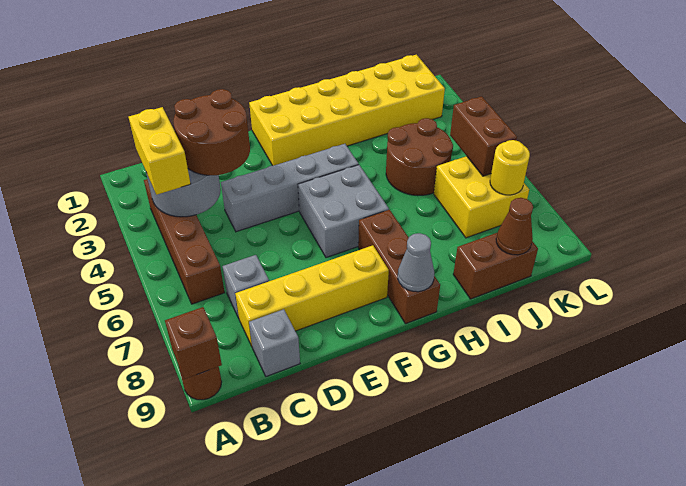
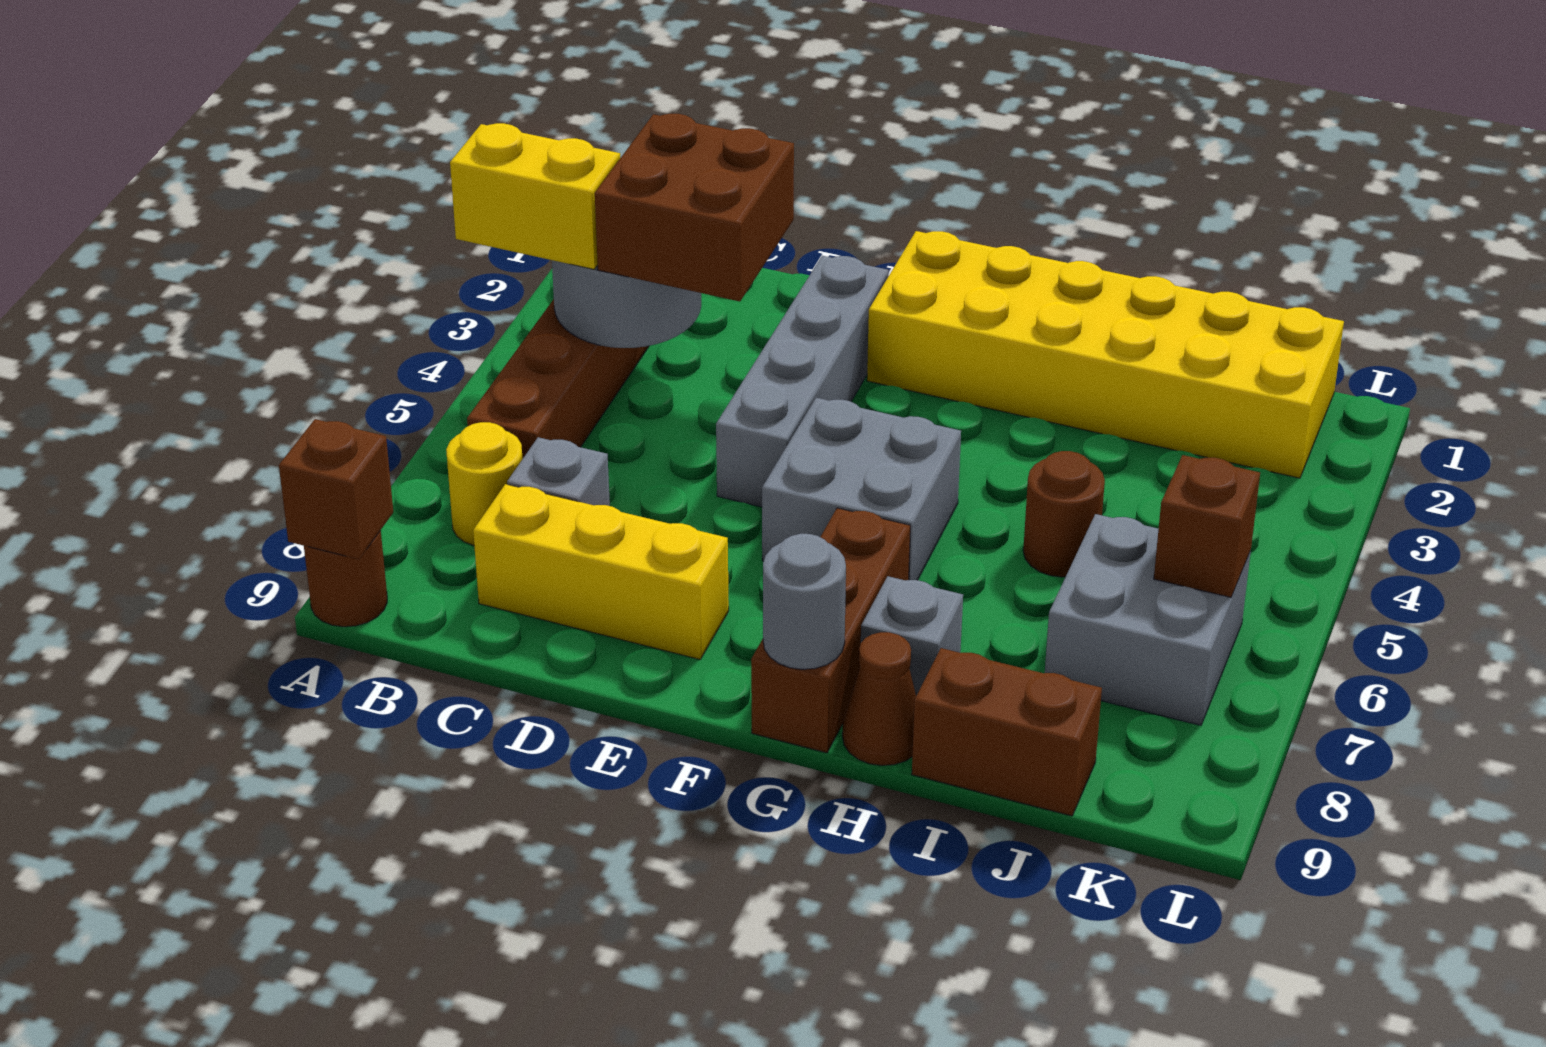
yellow brick B3:B4 level 3 -> yellow brick A4:B4 level 3
brown round brick C3:D4 level 3 -> brown brick C3:D4 level 3
yellow brick C8:F8 level 1 -> yellow brick C8:E8 level 1
grey brick C9 level 1 -> grey brick H8 level 1
grey brick D4:G4 level 1 -> grey brick E2:E5 level 1
grey cone G9 level 2 -> grey round brick G9 level 2
brown round brick I4:J5 level 1 -> brown round brick I5 level 1
yellow brick J6:K7 level 1 -> grey brick J6:K7 level 1
brown cone J9 level 2 -> brown cone H9 level 1
brown brick K5:K6 level 2 -> brown brick K6 level 2
yellow round brick K7 level 2 -> yellow round brick B7 level 1

